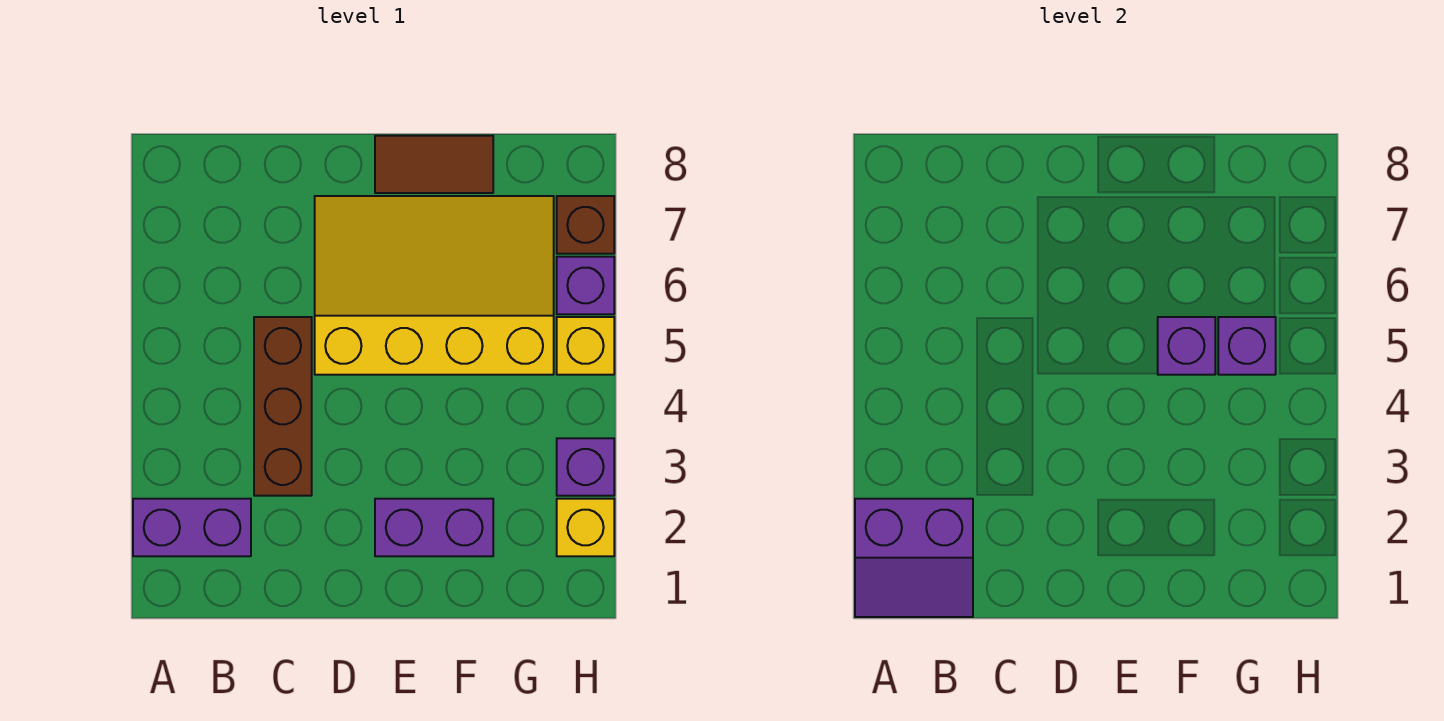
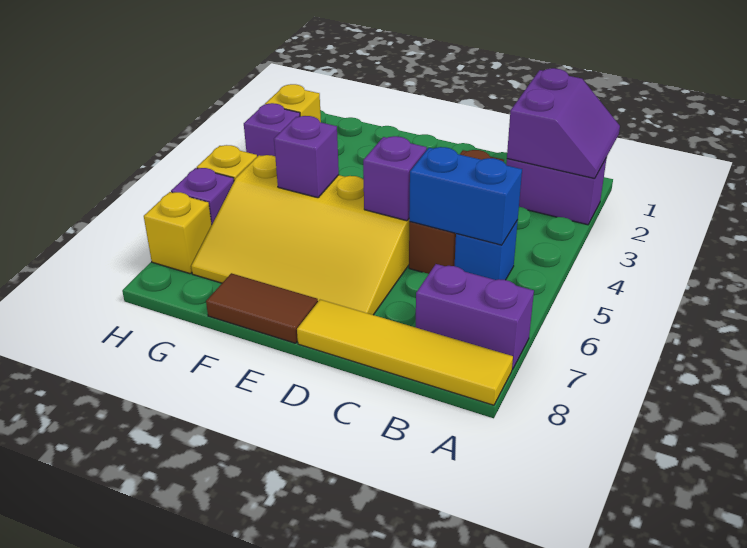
purple slope A1:B2 level 2 top 2 -> purple slope A1:B2 level 2 top B
none -> yellow tile A8:D8 level 1
none -> blue brick B5 level 1
none -> blue brick B5:C5 level 2
purple brick E2:F2 level 1 -> purple brick A7:B7 level 1
purple brick G5 level 2 -> purple brick D5 level 2
brown brick H7 level 1 -> yellow brick H7 level 1

